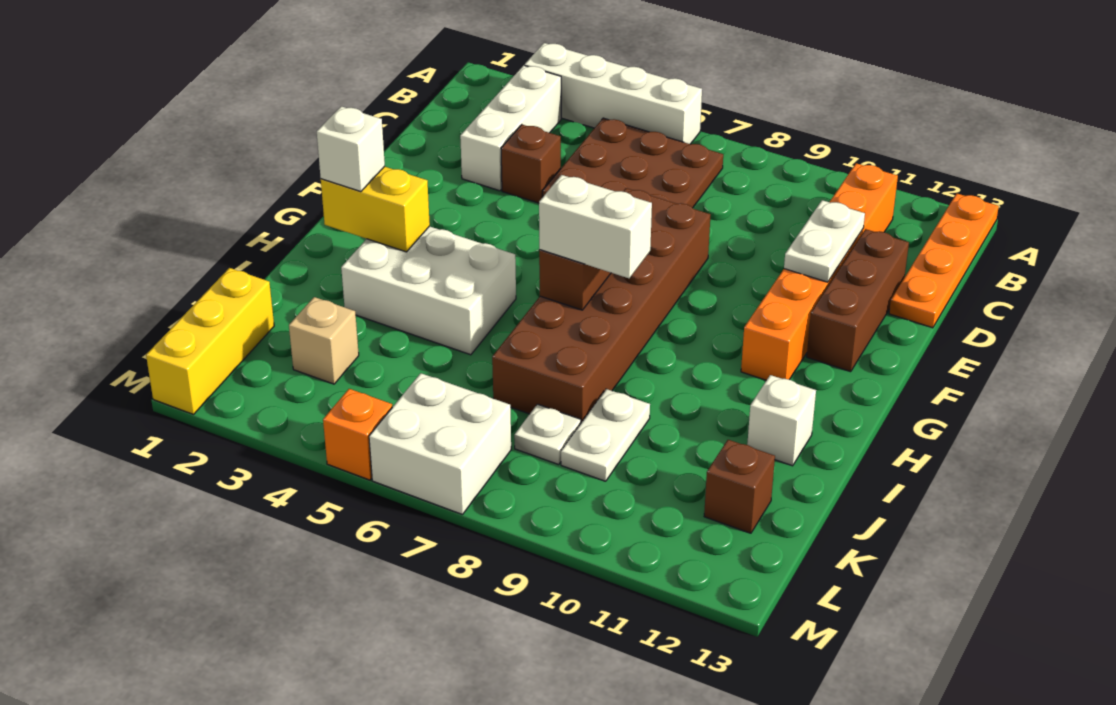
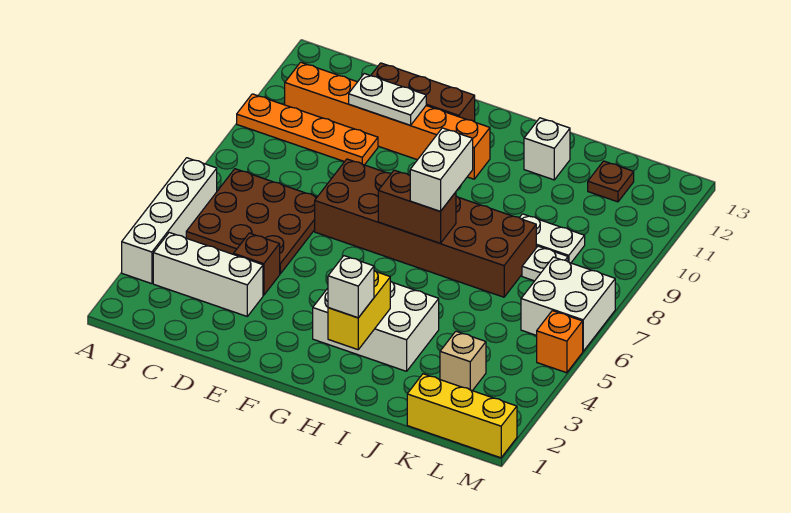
orange plate A13:D13 level 1 -> orange plate A10:D10 level 1
white brick H3:I5 level 1 -> white brick G3:I4 level 1
brown brick K12 level 1 -> brown plate K12 level 1

